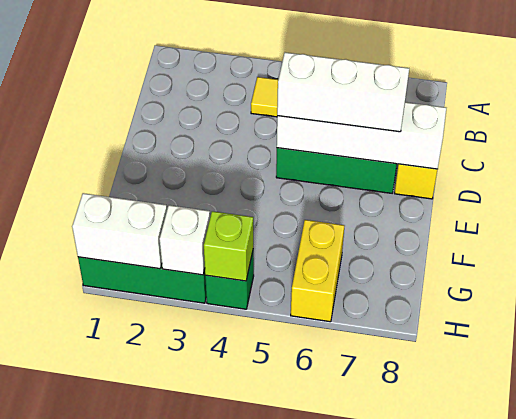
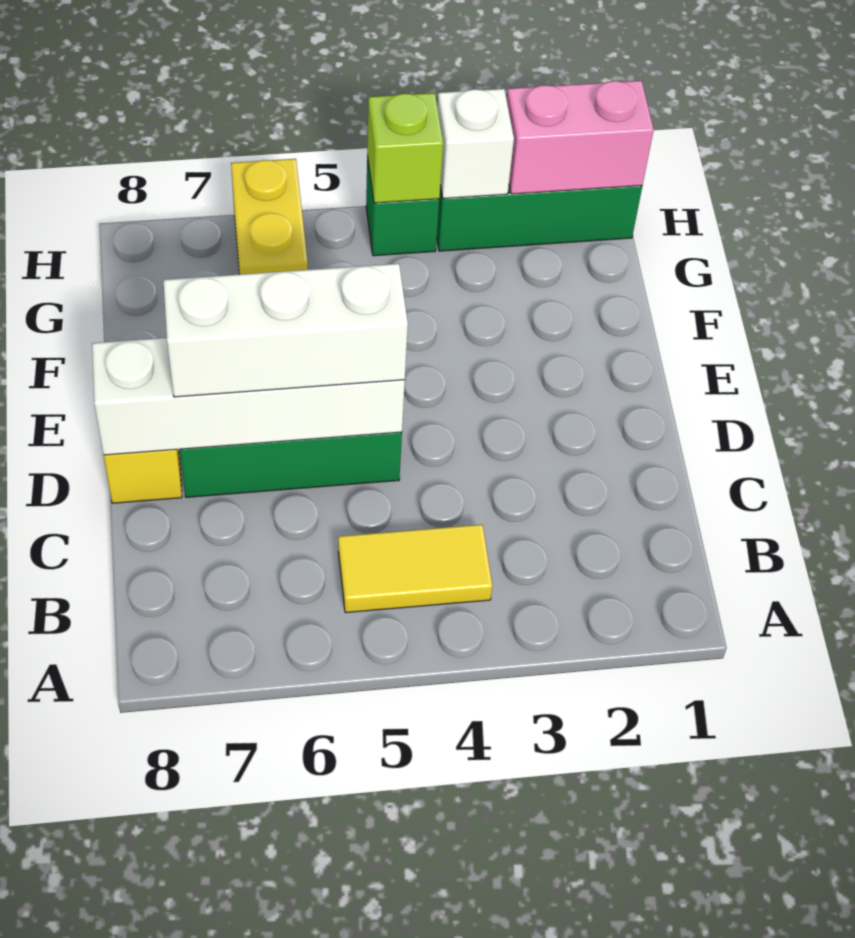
white brick H1:H2 level 2 -> pink brick H1:H2 level 2

